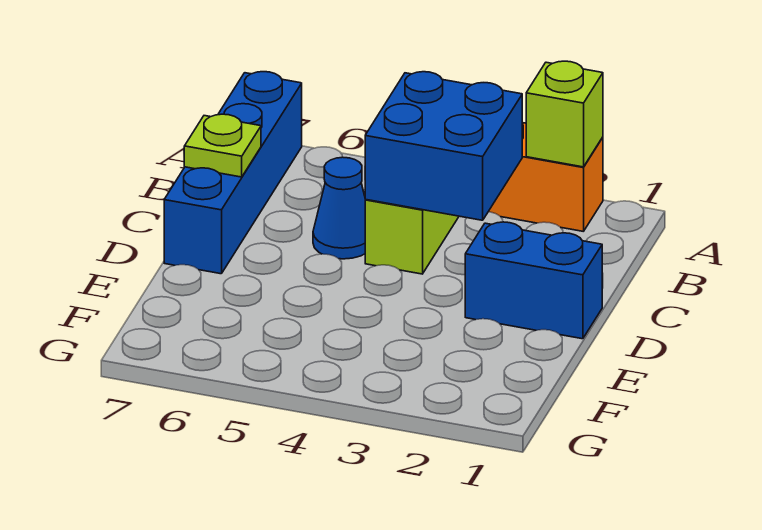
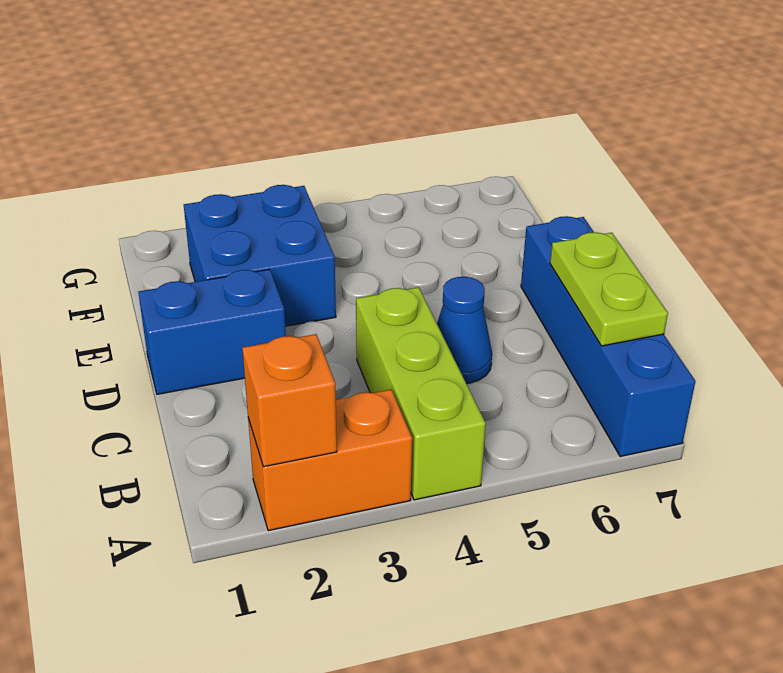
lime brick A2 level 2 -> orange brick A2 level 2
blue brick B3:C4 level 2 -> blue brick E2:F3 level 1
lime plate C7 level 2 -> lime plate B7:C7 level 2

